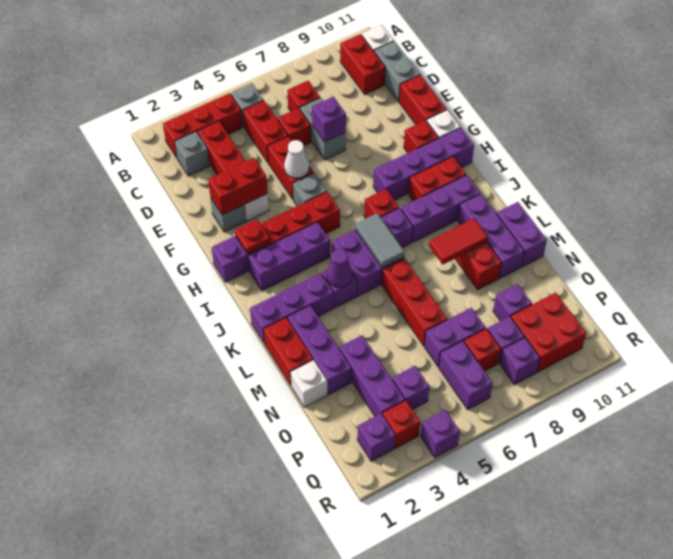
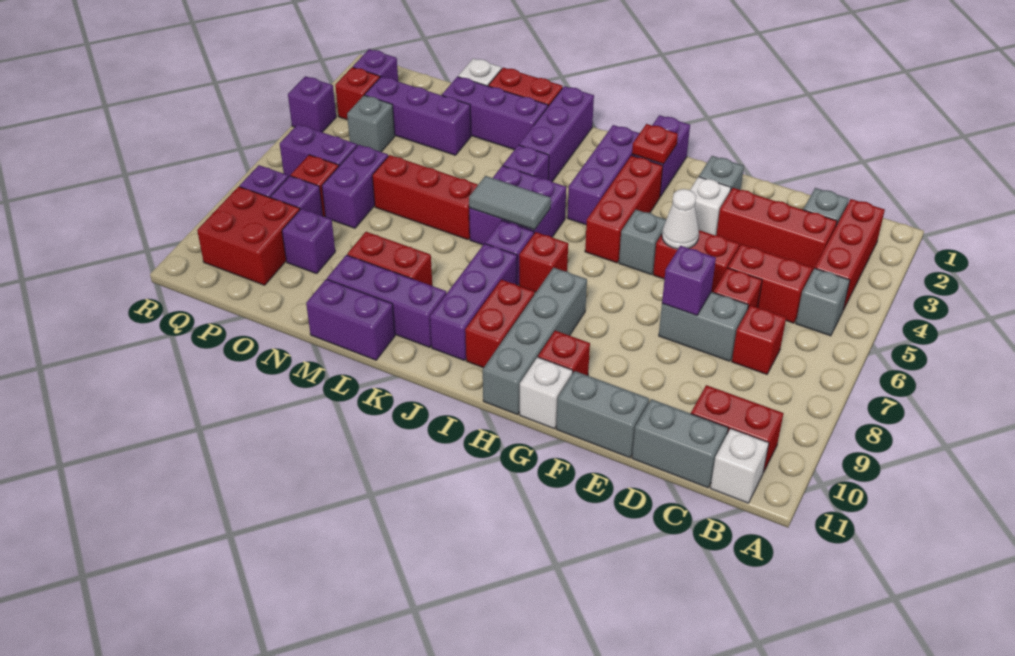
red brick E11:F11 level 1 -> grey brick E11:F11 level 1
red brick F2:F3 level 2 -> none
purple brick H8:H11 level 1 -> grey brick H8:H11 level 1
purple cone K4 level 2 -> none
red tile L8:L9 level 2 -> none
purple brick P4 level 1 -> grey brick P4 level 1

